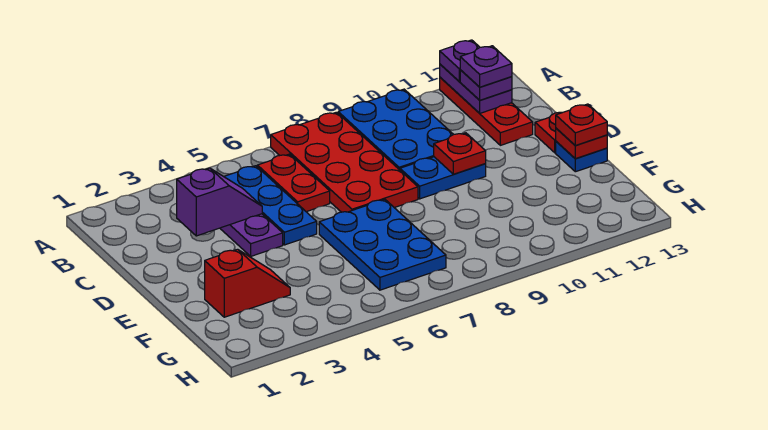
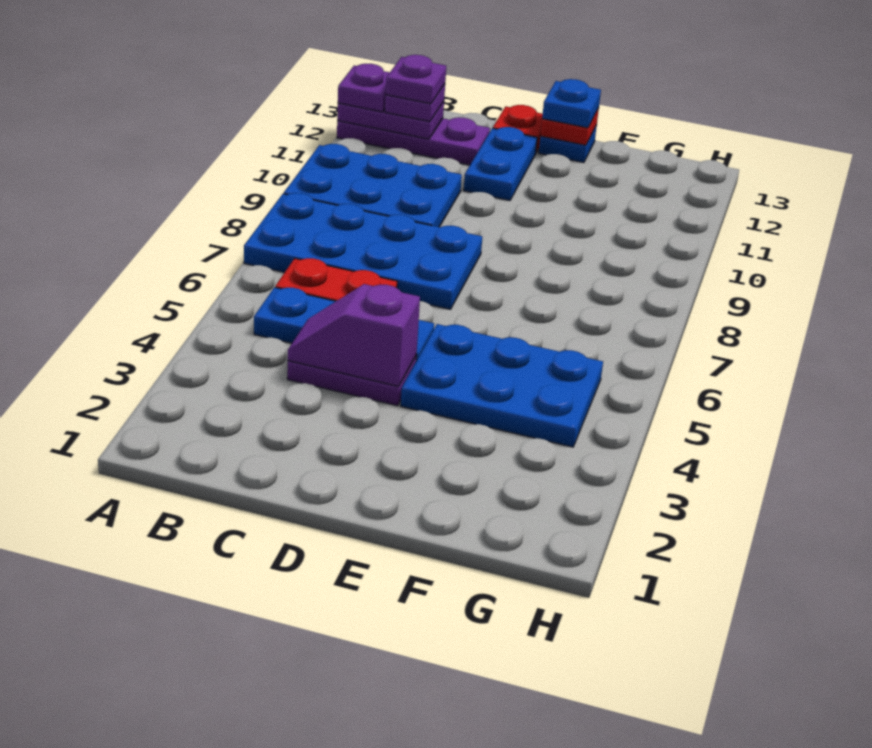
red plate A7:D8 level 1 -> blue plate A7:D8 level 1
red plate A12:C12 level 1 -> purple plate A12:C12 level 1
purple slope C3:C4 level 2 top 3 -> purple slope C4:D4 level 2 top D
blue plate D9:D10 level 1 -> blue plate D11:D12 level 1
red plate D10 level 2 -> none
blue plate E6:G7 level 1 -> blue plate E4:G5 level 1
red plate E13 level 3 -> blue plate E13 level 3
red slope F2:F3 level 1 top 2 -> none

